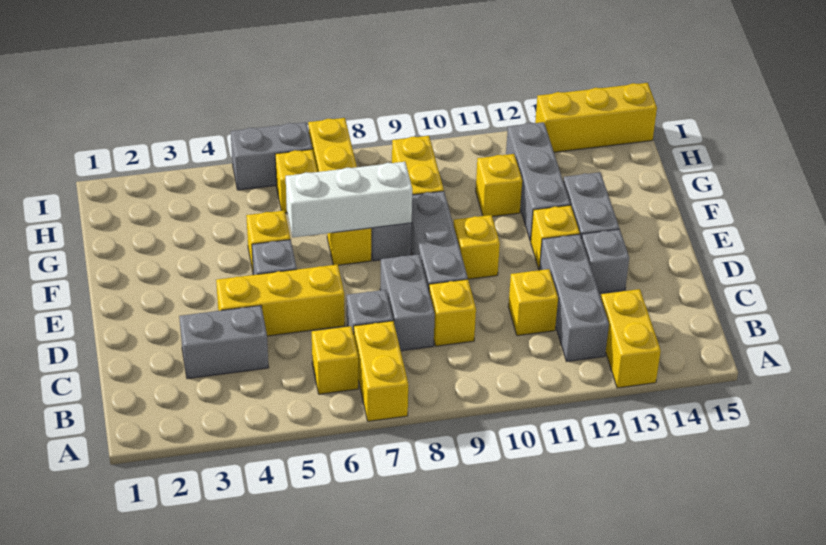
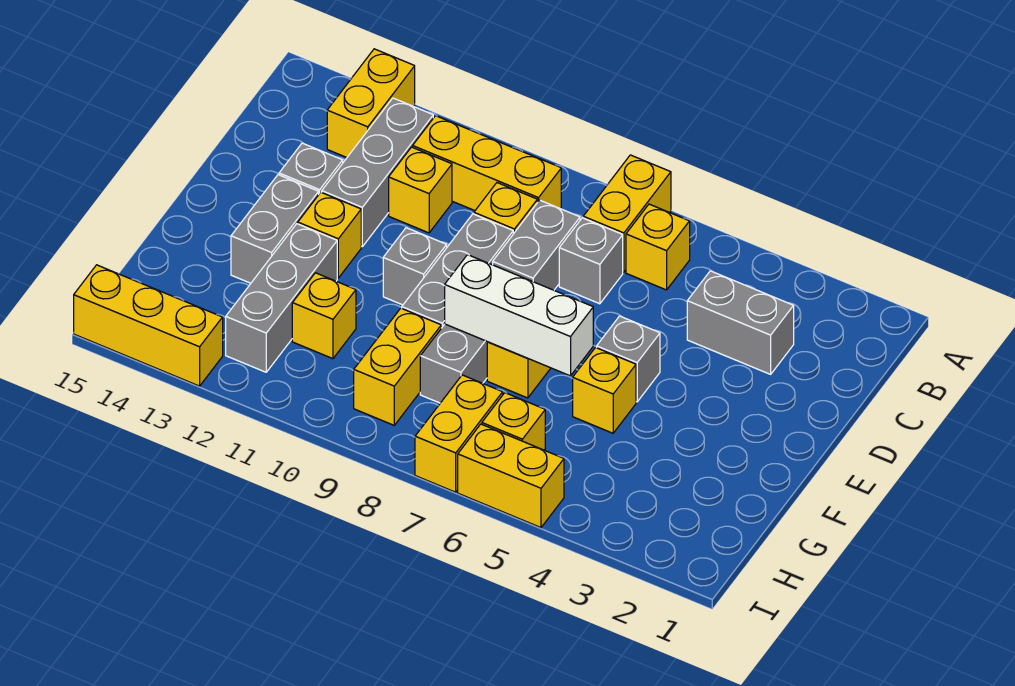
yellow brick D4:D6 level 1 -> yellow brick B9:B11 level 1
yellow brick E10 level 1 -> grey brick E10 level 1
grey brick I5:I6 level 1 -> yellow brick I5:I6 level 1

